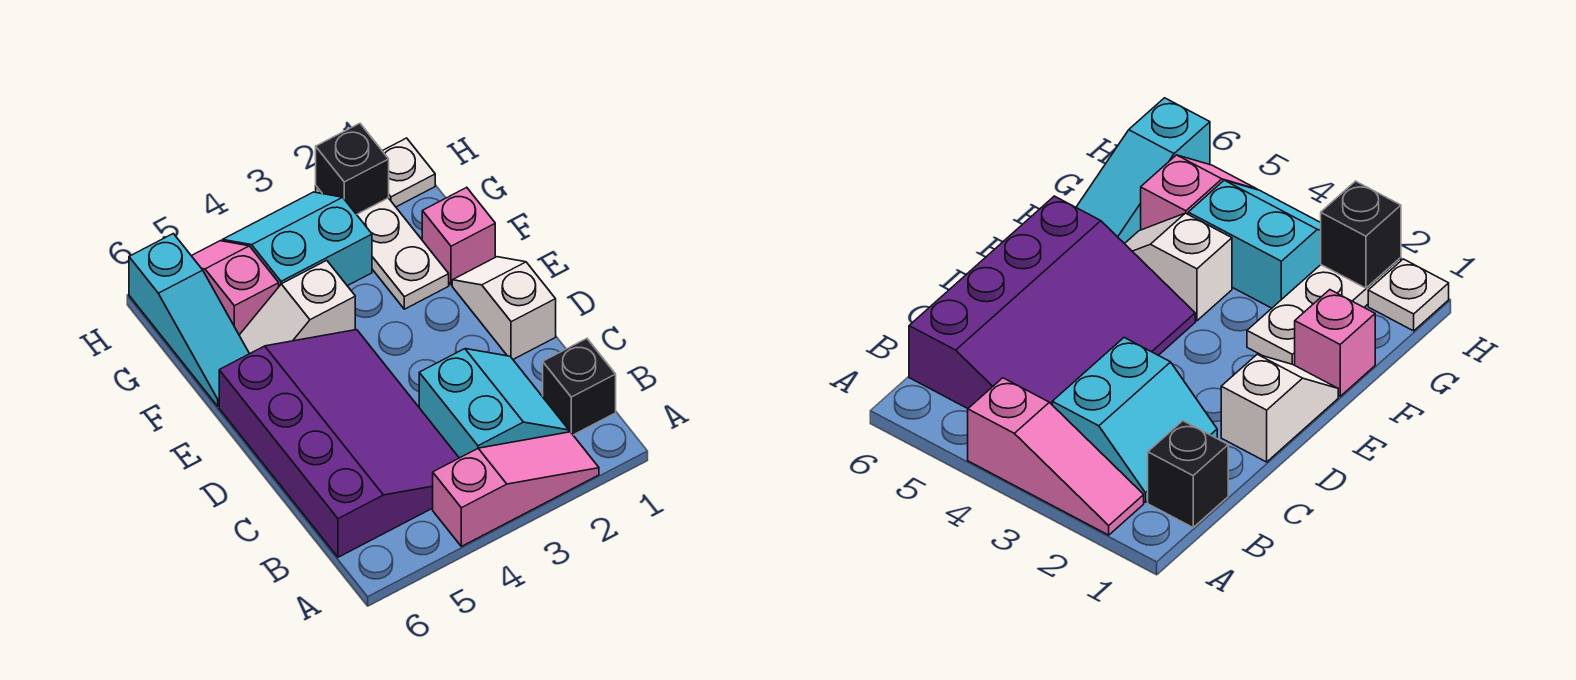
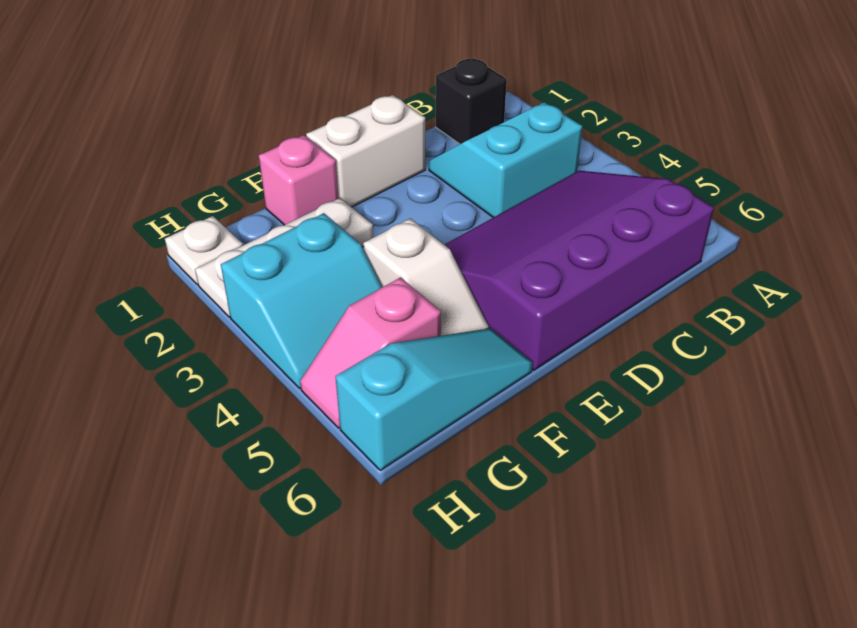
pink slope A2:A4 level 1 top 4 -> none
white slope D1:E1 level 1 top D -> white brick D1:E1 level 1
cyan slope G3:H4 level 1 top G -> cyan slope G3:H4 level 1 top 3
black brick H2 level 2 -> none

